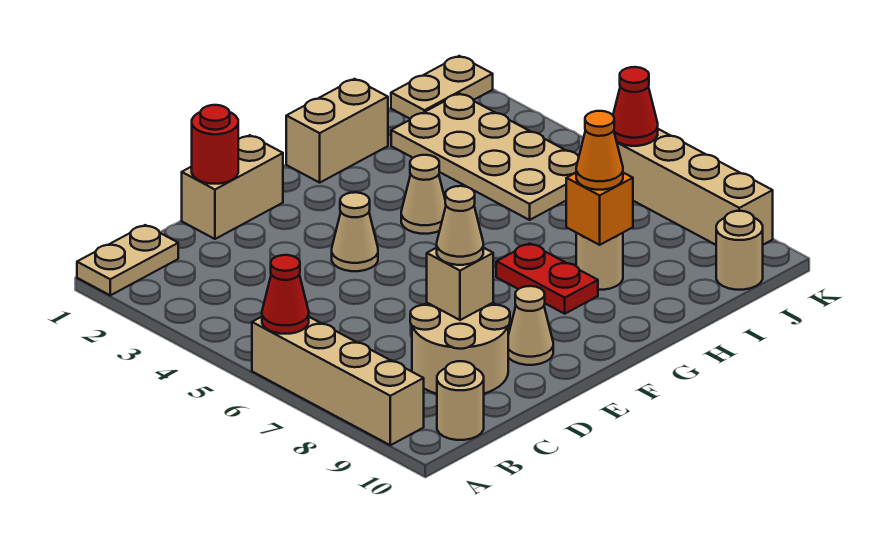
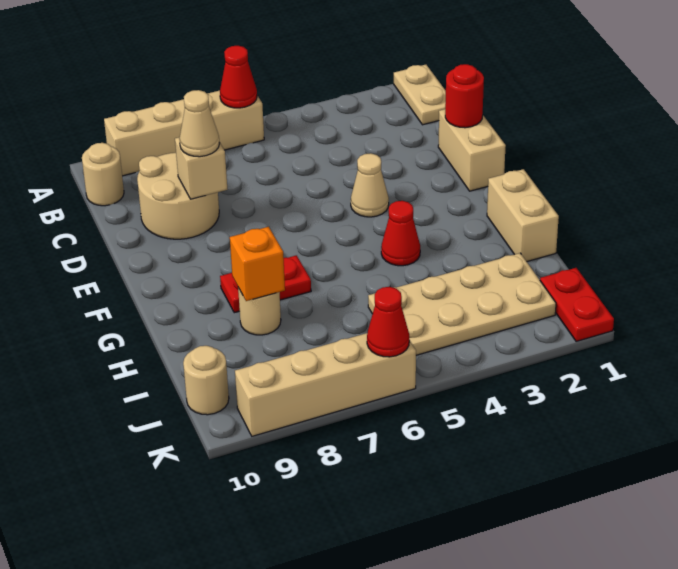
tan cone E9 level 1 -> none
tan cone G4 level 1 -> red cone G4 level 1
orange cone H8 level 3 -> none
tan plate J1:K1 level 1 -> red plate J1:K1 level 1

